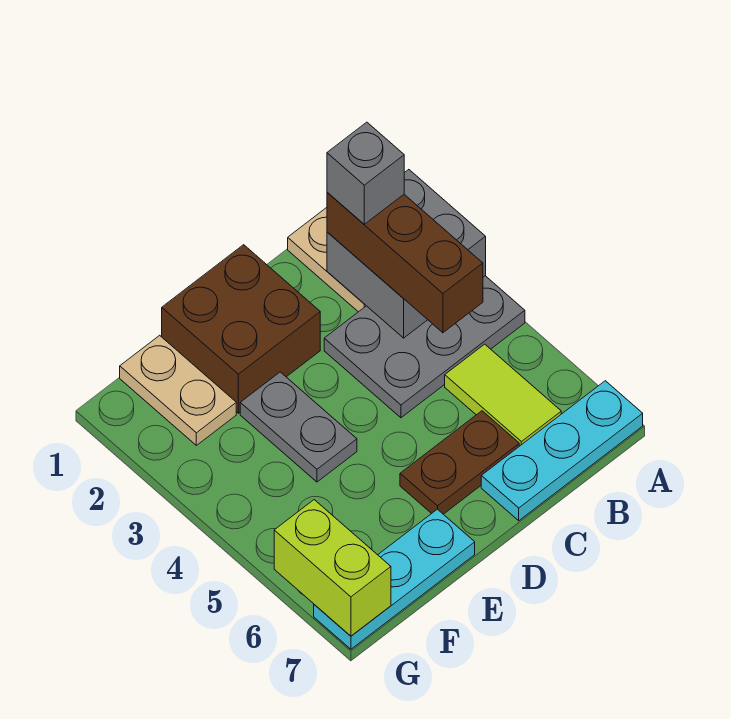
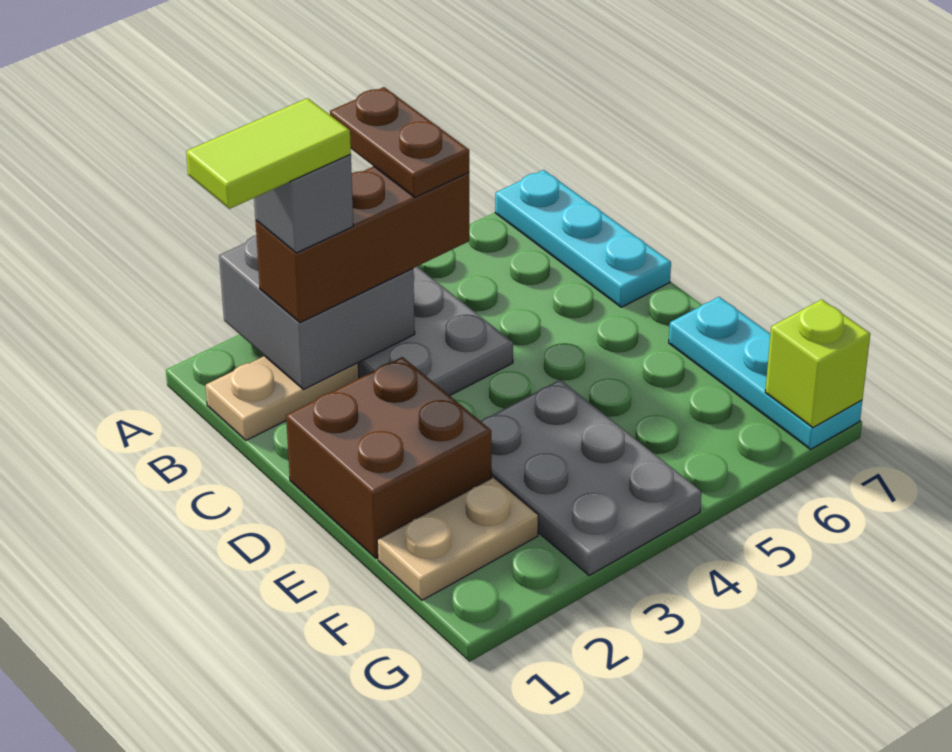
lime tile B5:B6 level 1 -> lime tile B1:B2 level 5
brown plate C6:D6 level 1 -> brown plate A4:B4 level 4
grey plate E3:E4 level 1 -> grey plate E3:G4 level 1
lime brick G6:G7 level 2 -> lime brick G7 level 2

